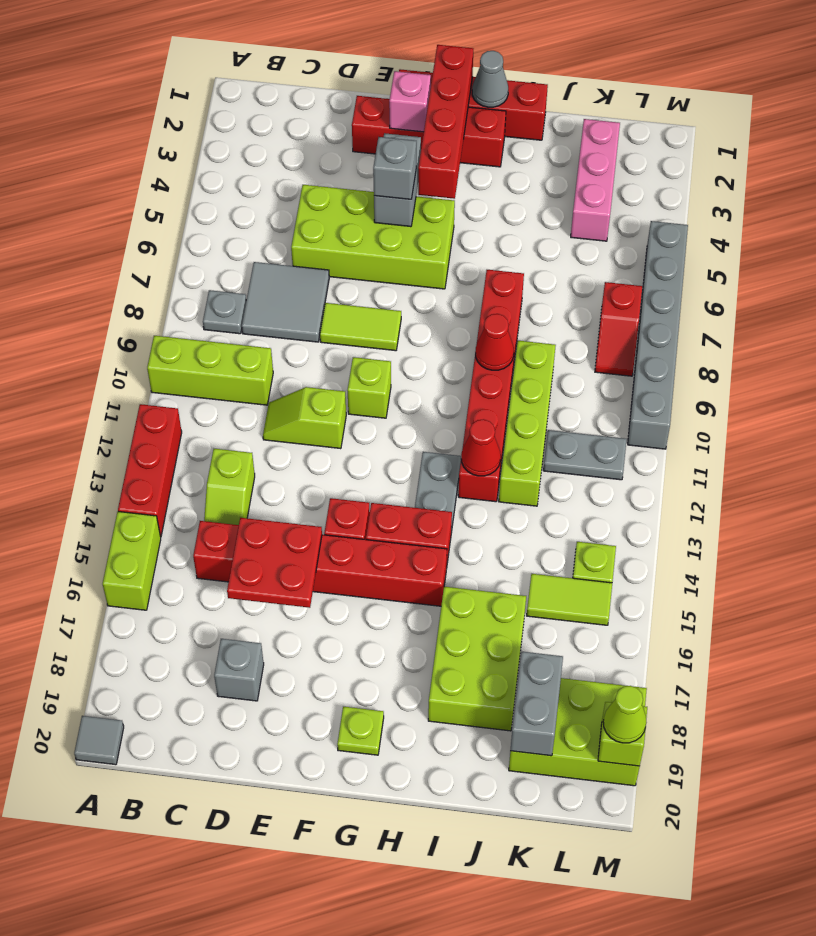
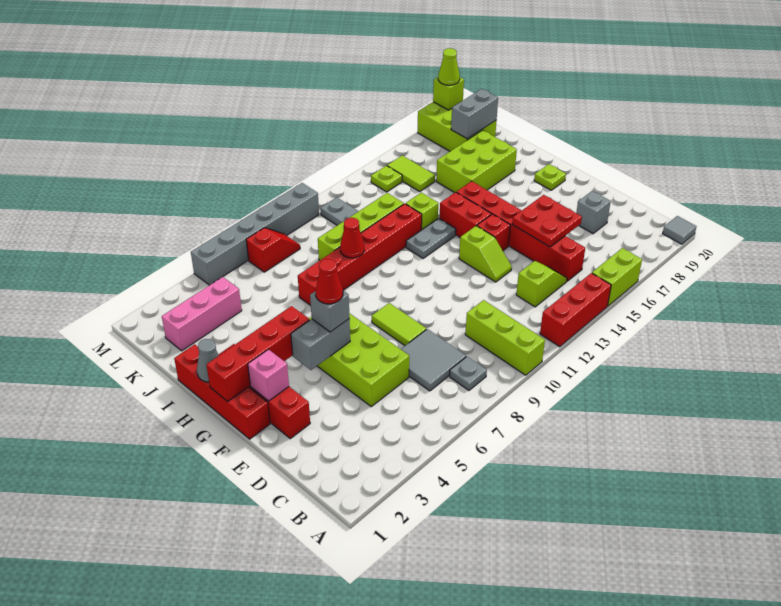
lime slope D11:E11 level 1 top E -> lime slope E13:F13 level 1 top F
lime brick F10 level 1 -> lime brick I13 level 1
red cone I12 level 2 -> red cone F5 level 4

